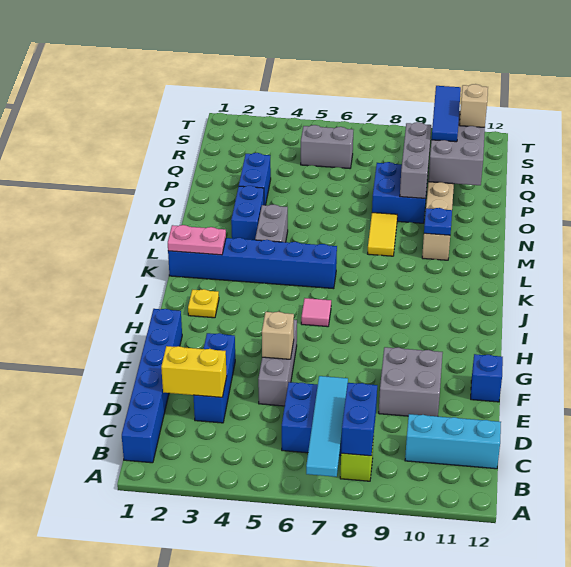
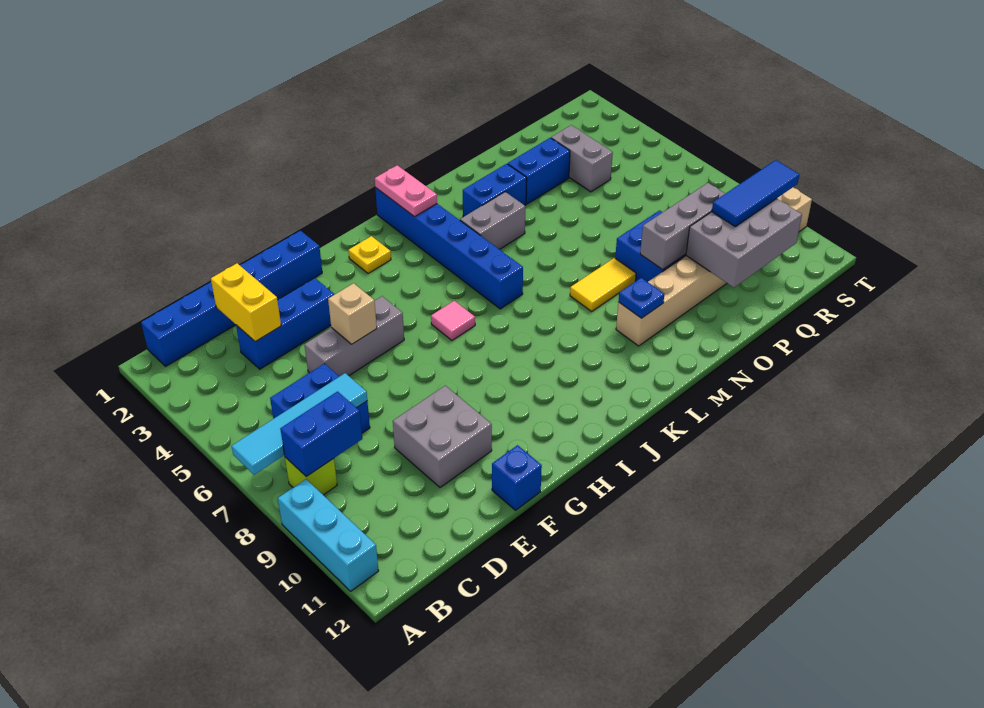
cyan brick C10:C12 level 1 -> cyan brick A9:A11 level 1
grey brick R5:R6 level 1 -> grey brick Q3:Q4 level 1
tan brick R11 level 3 -> none

